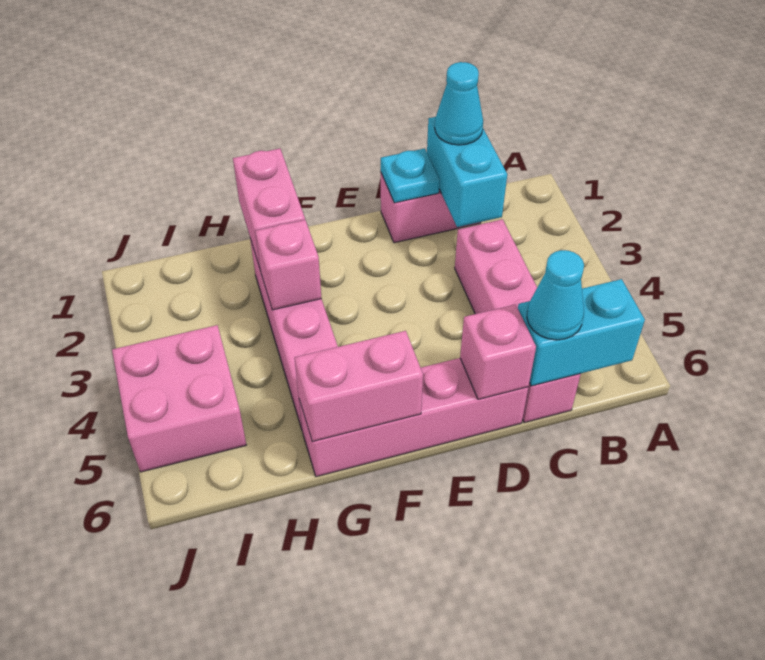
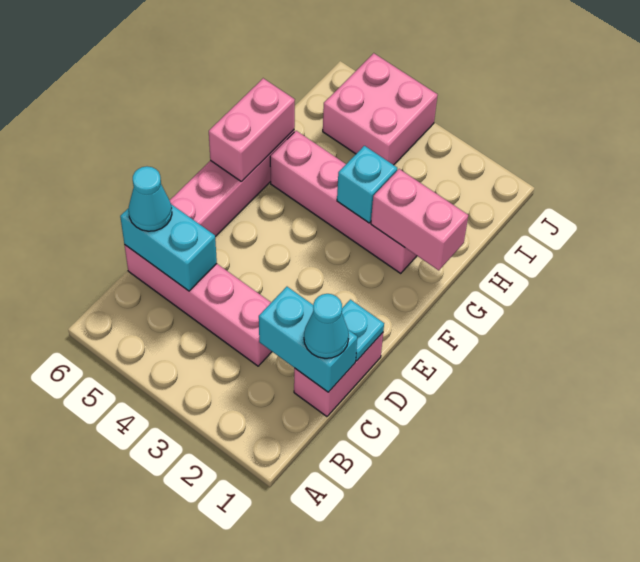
cyan brick B6:C6 level 2 -> cyan brick C5:C6 level 2
pink brick D6 level 2 -> none
pink brick G3 level 2 -> cyan brick G3 level 2

